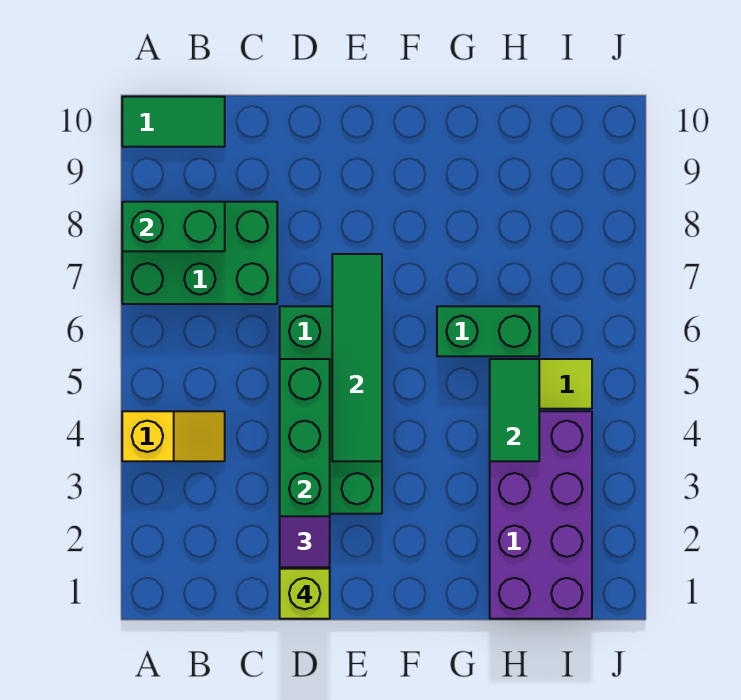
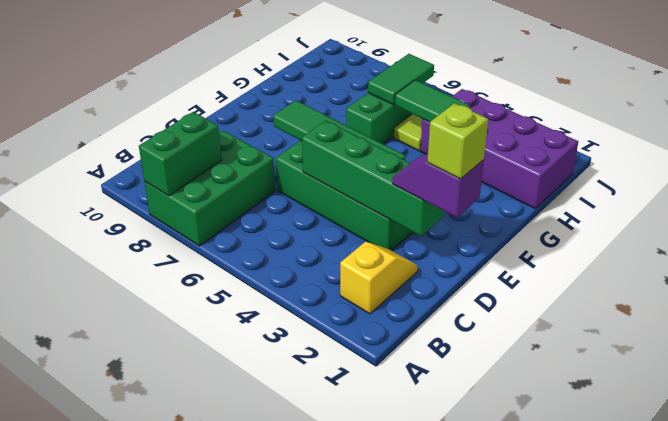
yellow slope A4:B4 level 1 top A -> yellow slope B2:C2 level 1 top B
green tile A10:B10 level 1 -> green tile H6:I6 level 2

